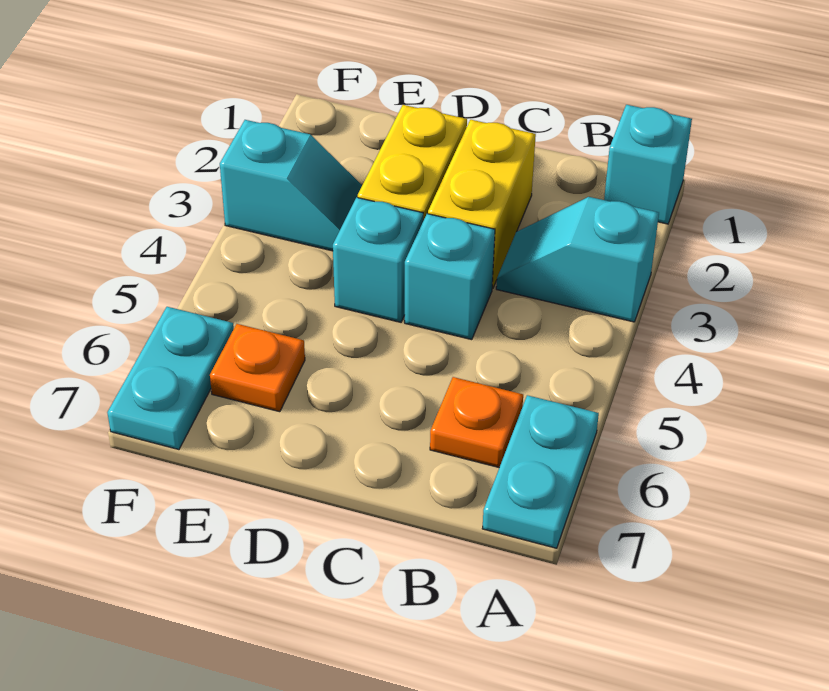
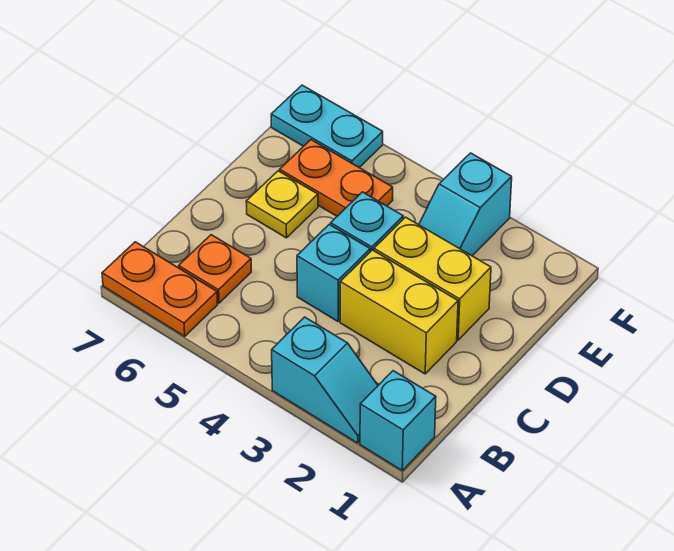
cyan slope A3:B3 level 1 top A -> cyan slope A2:A3 level 1 top 3
cyan plate A6:A7 level 1 -> orange plate A6:A7 level 1
none -> yellow plate D6 level 1
orange plate E6 level 1 -> orange plate E5:E6 level 1

